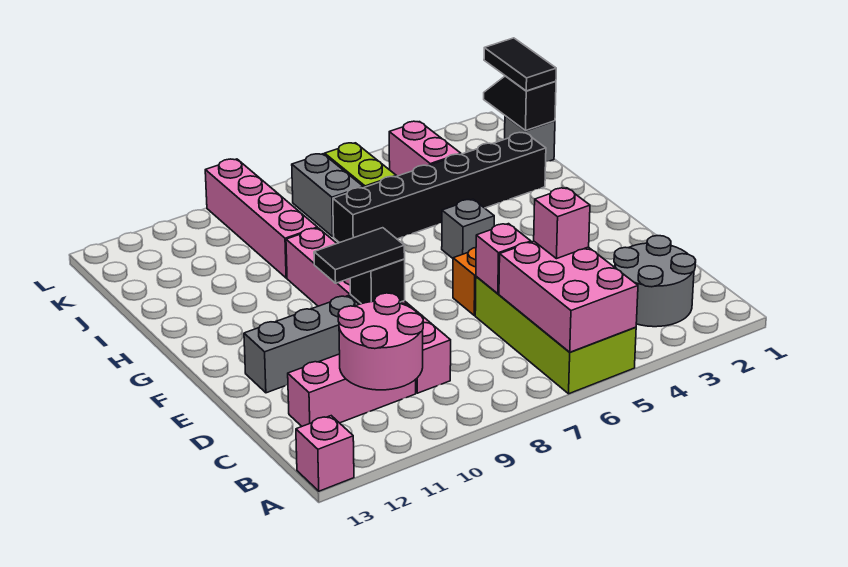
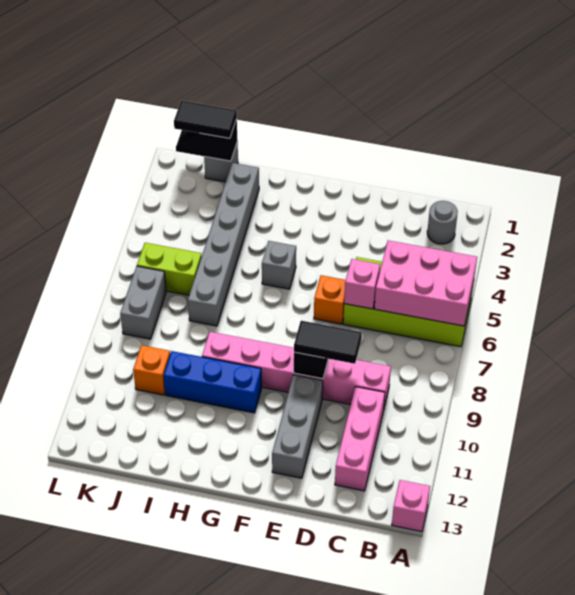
grey round brick B2:C3 level 1 -> grey round brick B2 level 1
pink round brick B10:C11 level 2 -> none
pink brick C5 level 3 -> none
black tile E9:E10 level 3 -> black tile D9:E9 level 3
none -> blue brick G10:I10 level 1
black brick I2:I7 level 1 -> grey brick I2:I7 level 1
pink brick I9:L9 level 1 -> none
pink brick J4:K4 level 1 -> none
grey brick J7:K7 level 1 -> grey brick K7:K8 level 1
none -> orange brick J10 level 1

